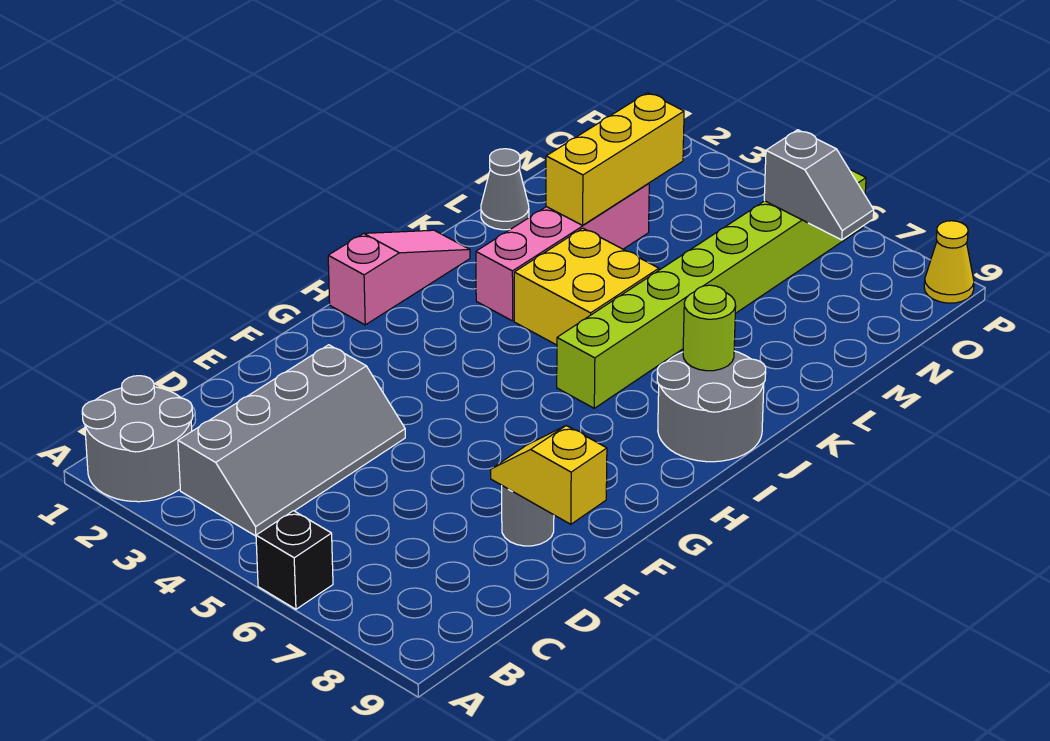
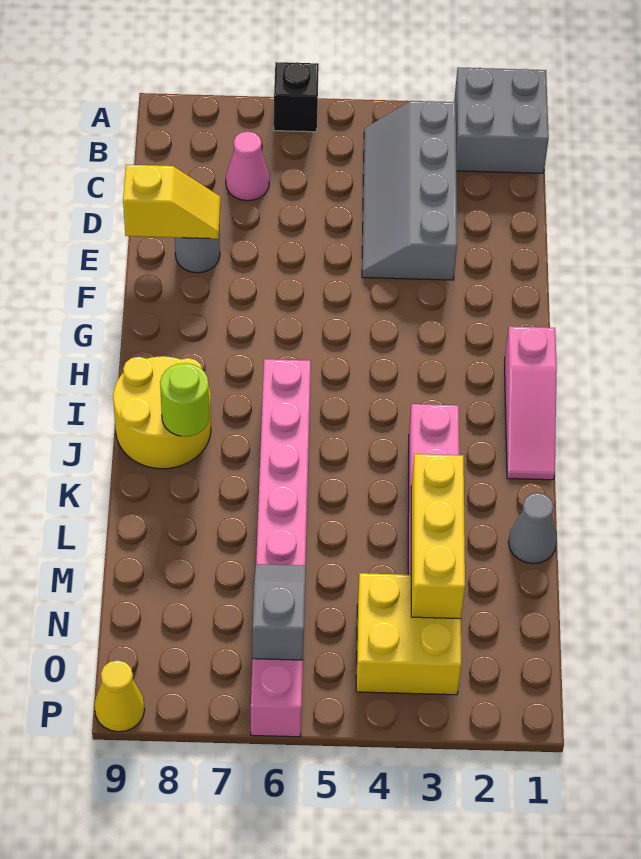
grey round brick A1:B2 level 1 -> grey brick A1:B2 level 1
none -> pink cone C7 level 1
lime brick I6:P6 level 1 -> pink brick I6:P6 level 1
grey round brick I8:J9 level 1 -> yellow round brick I8:J9 level 1
yellow brick J4:K5 level 1 -> yellow brick N3:O4 level 1
grey slope O6:O7 level 2 top 6 -> grey slope N6:O6 level 2 top O

